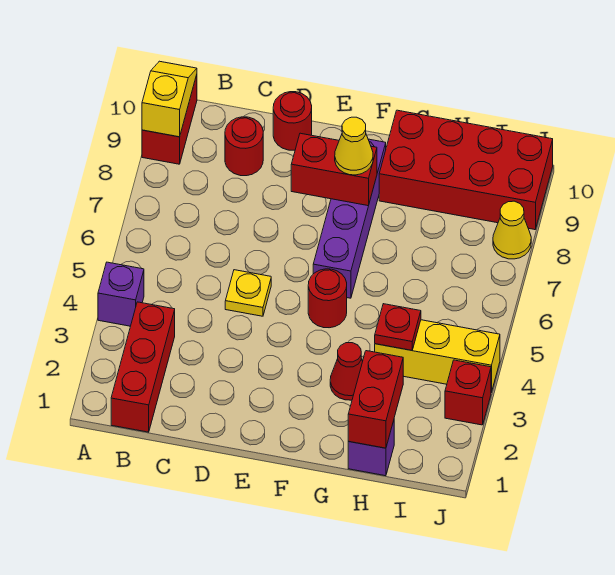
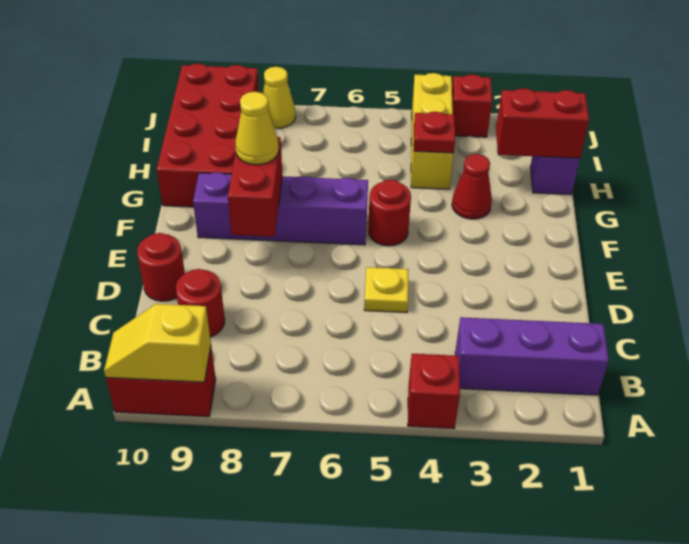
purple brick A4 level 1 -> red brick A4 level 1
red brick B1:B3 level 1 -> purple brick B1:B3 level 1

